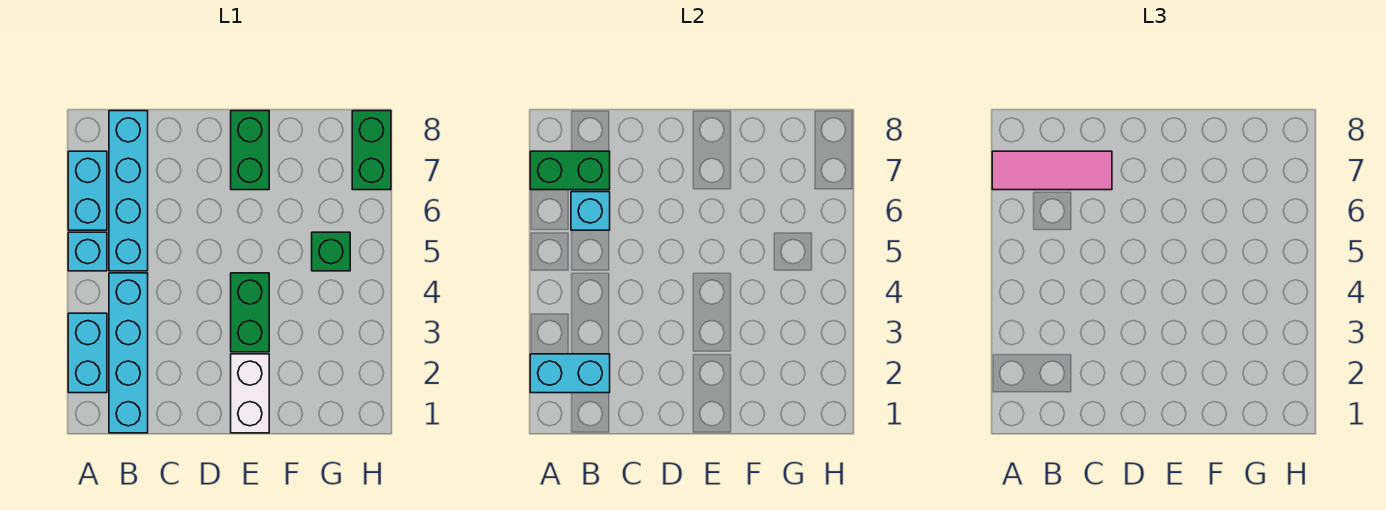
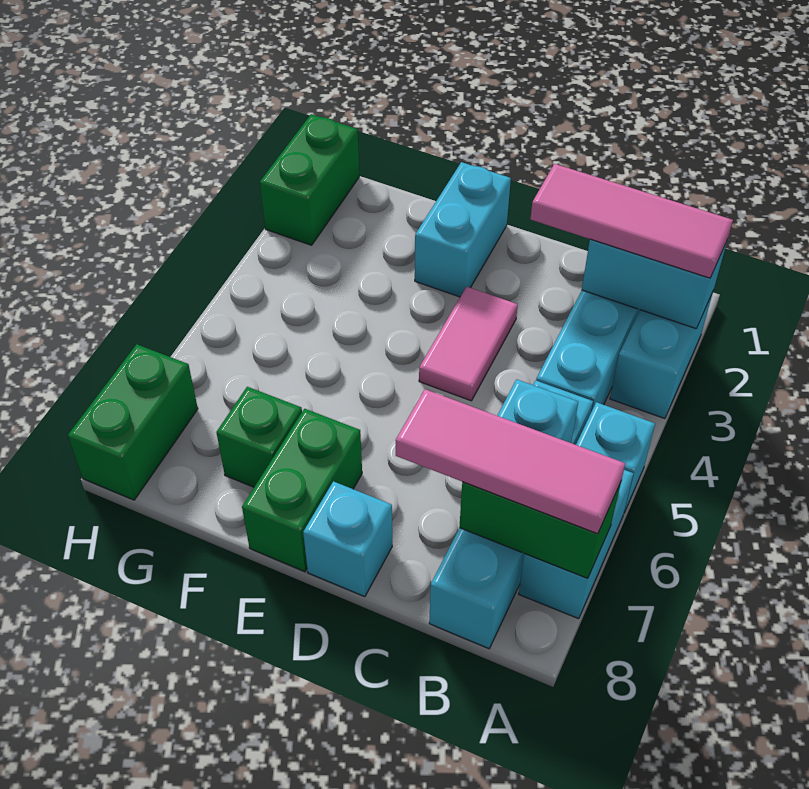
none -> pink tile A2:C2 level 3
none -> pink tile D3:D4 level 1
none -> cyan brick D8 level 1
white brick E1:E2 level 1 -> cyan brick E1:E2 level 1
green brick E3:E4 level 1 -> green brick H1:H2 level 1
green brick G5 level 1 -> green brick F7 level 1

